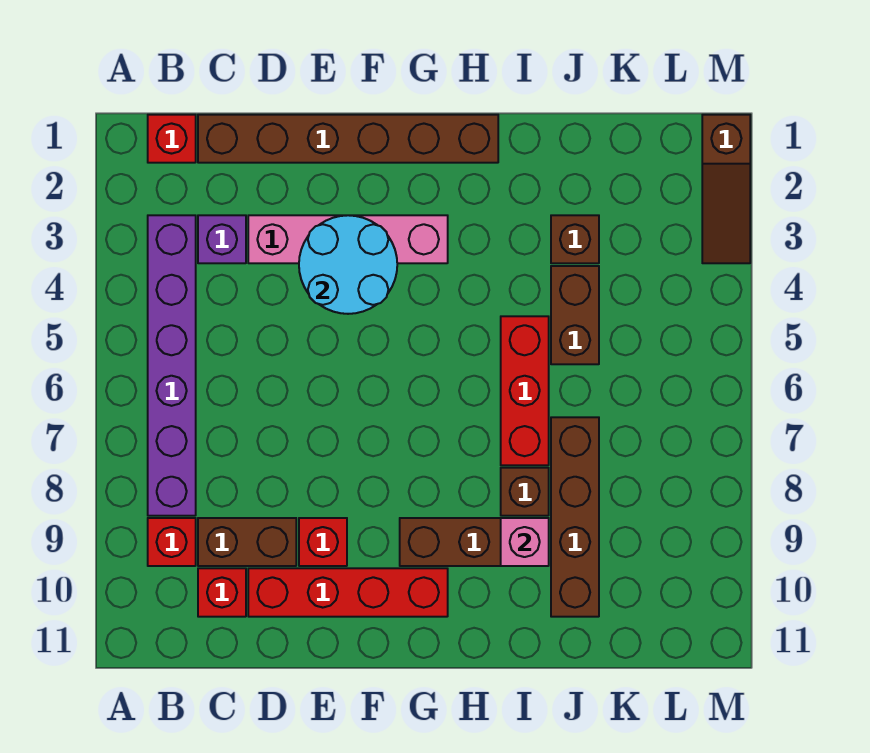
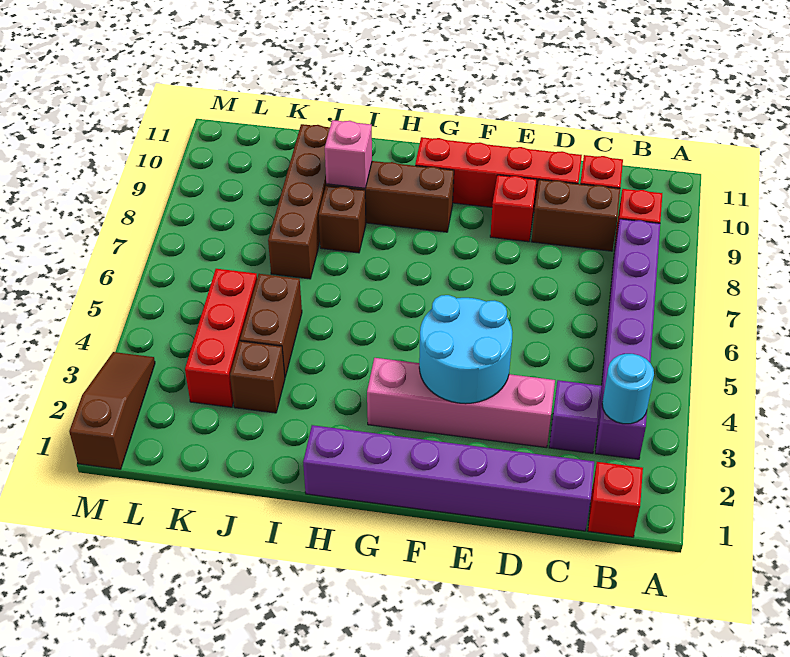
none -> cyan round brick B3 level 2
brown brick C1:H1 level 1 -> purple brick C1:H1 level 1
red brick I5:I7 level 1 -> red brick K3:K5 level 1

